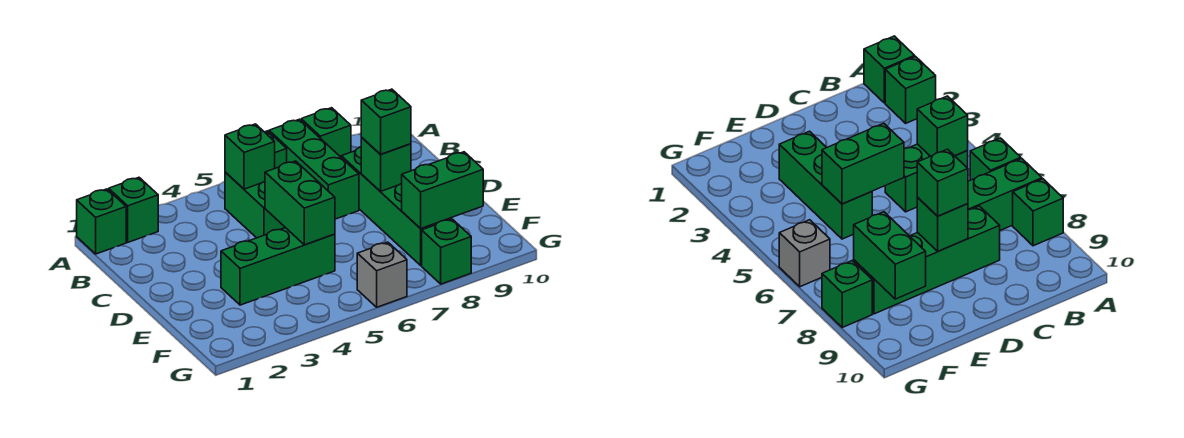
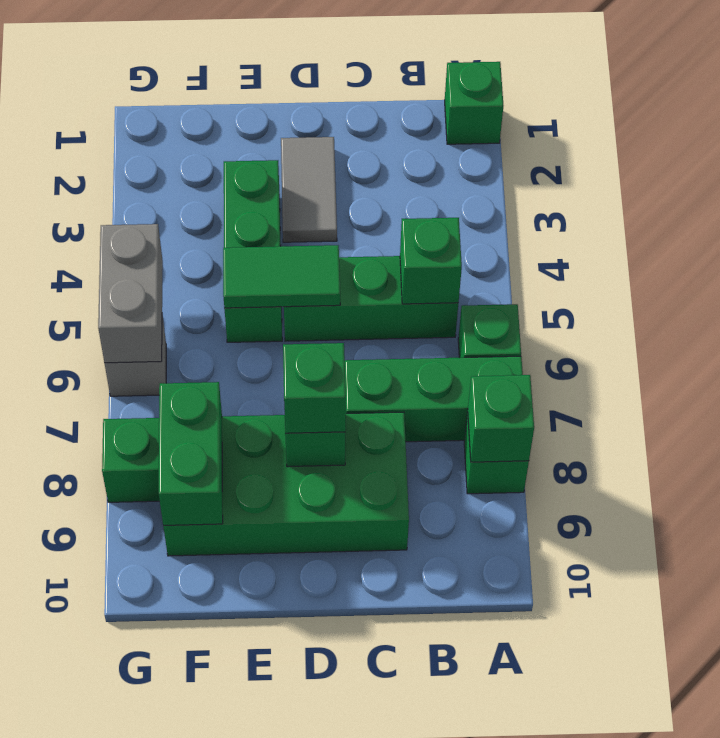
green brick A2 level 1 -> green brick A8 level 2
green brick B5:C5 level 1 -> green brick B5:D5 level 1
green brick C8:F8 level 1 -> green brick C8:F9 level 1
none -> grey tile D2:D3 level 1
green brick D5:E5 level 2 -> green tile D5:E5 level 2
none -> grey brick G5:G6 level 2

